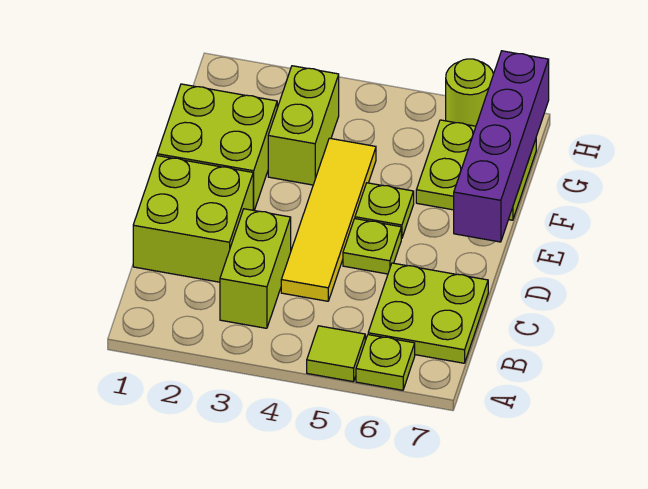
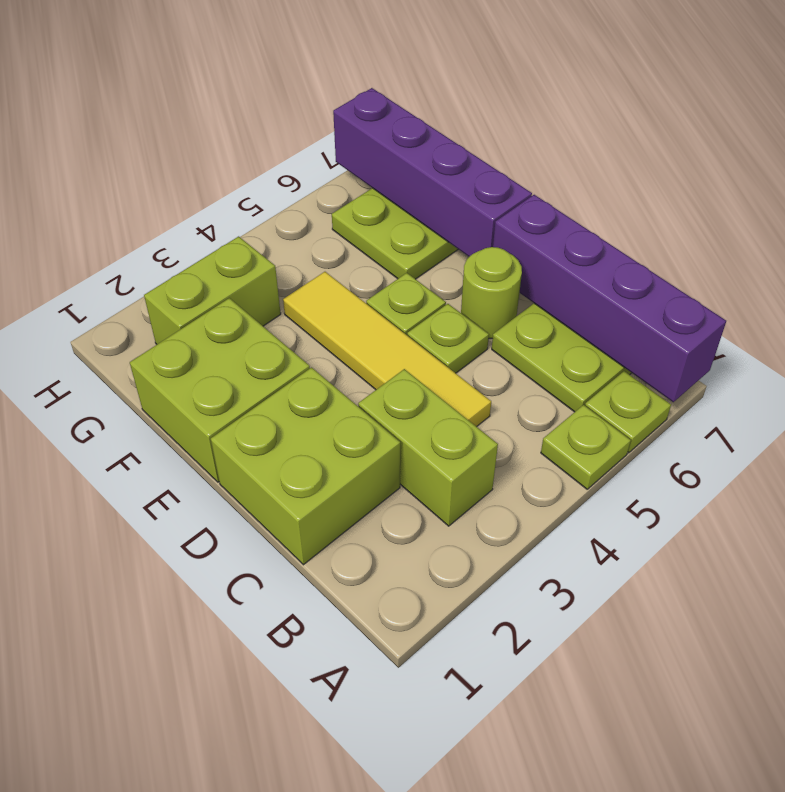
lime tile A5 level 1 -> lime plate A5 level 1
none -> purple brick A7:D7 level 2
lime brick F3:G3 level 1 -> lime brick G2:G3 level 1
lime round brick H6 level 1 -> lime round brick D6 level 1

